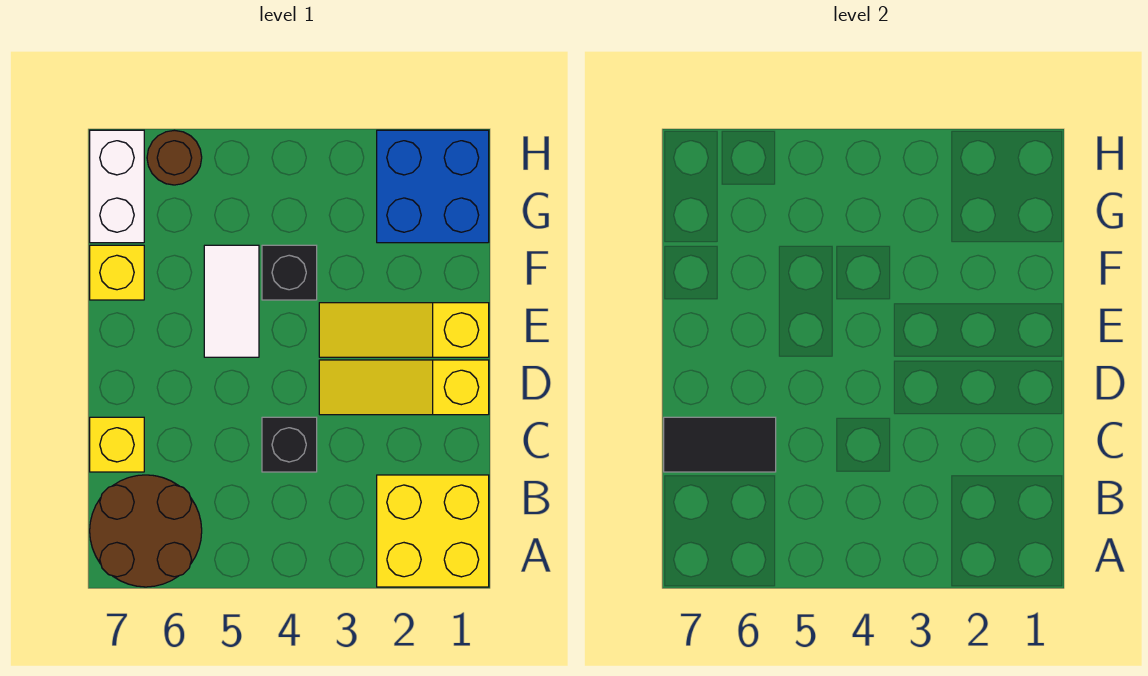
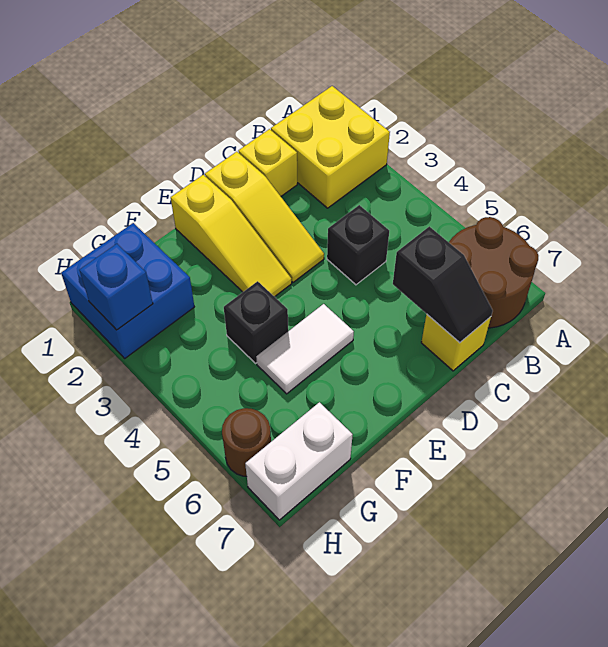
black tile C6:C7 level 2 -> black slope C6:C7 level 2 top 6
yellow brick F7 level 1 -> yellow brick C1 level 1
none -> blue brick H2 level 2

